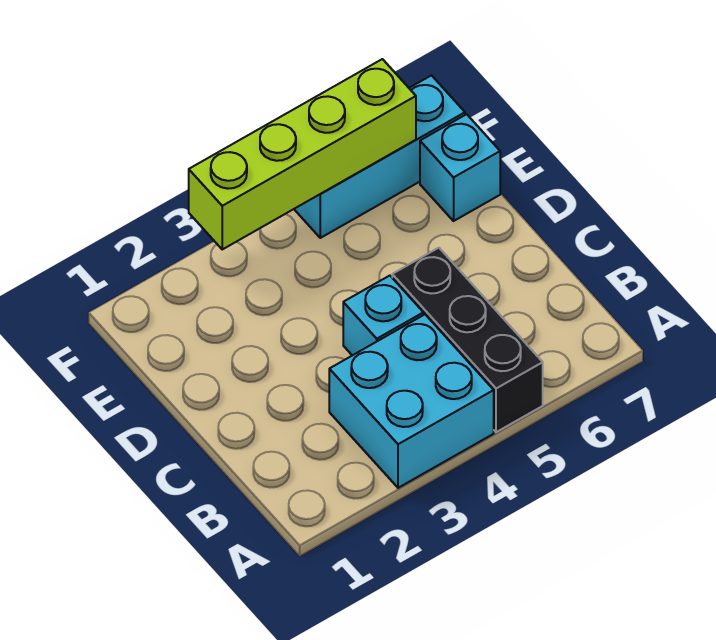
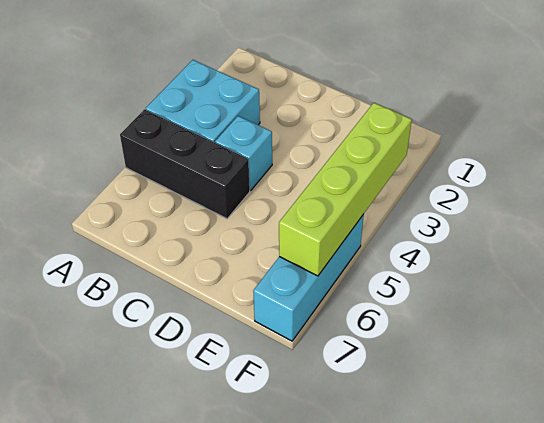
cyan brick E7 level 1 -> none

